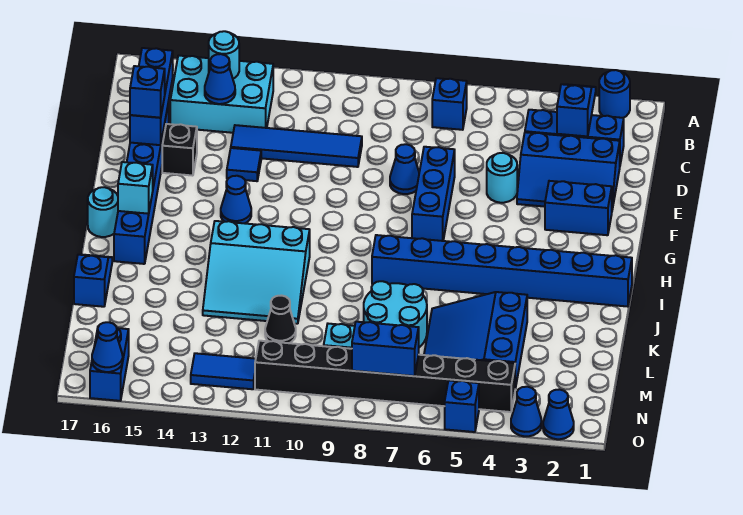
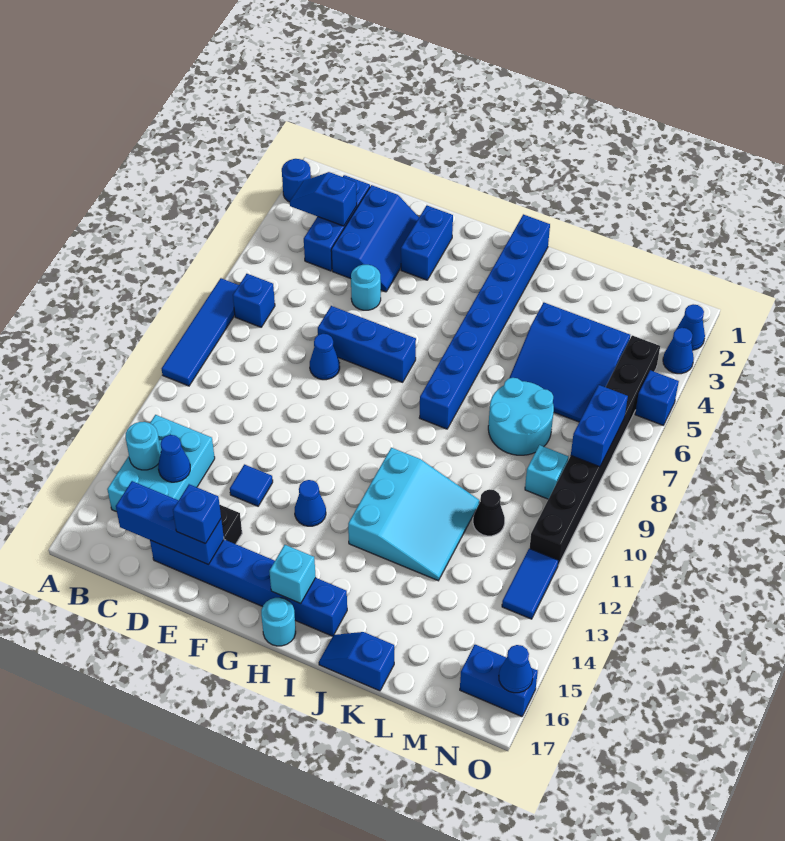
blue tile D10:D13 level 1 -> blue tile A7:A10 level 1

